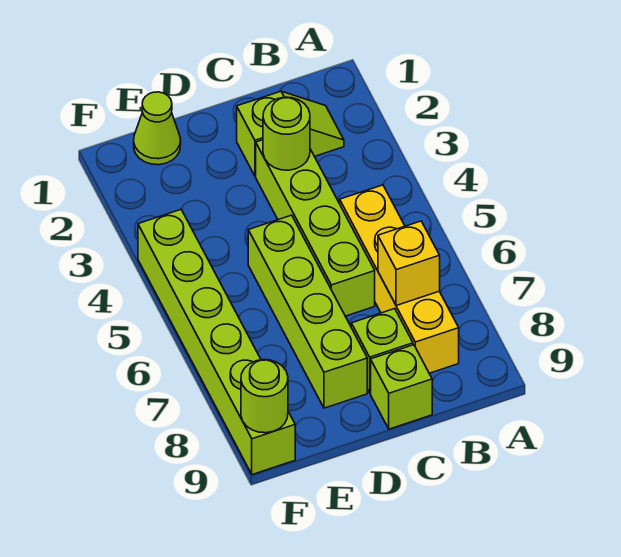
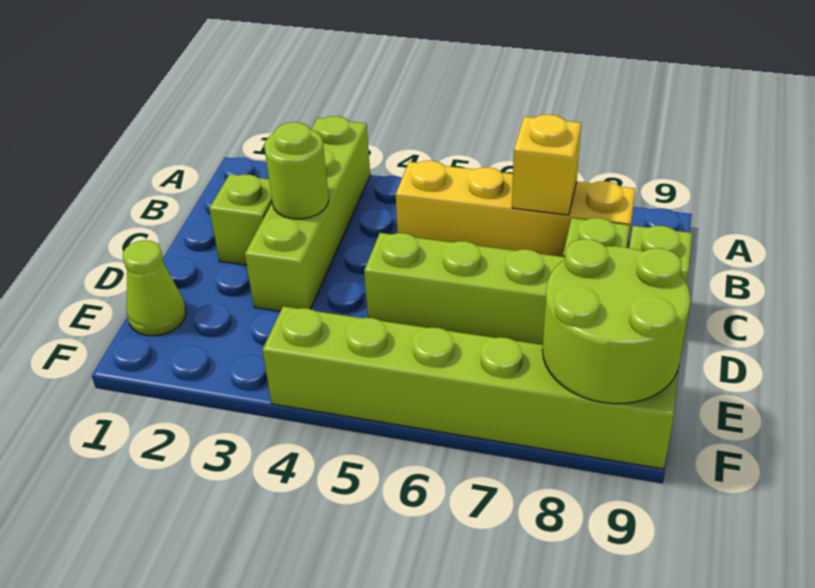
lime brick C3:C6 level 1 -> lime brick A3:D3 level 1
lime round brick F9 level 2 -> lime round brick E8:F9 level 2

